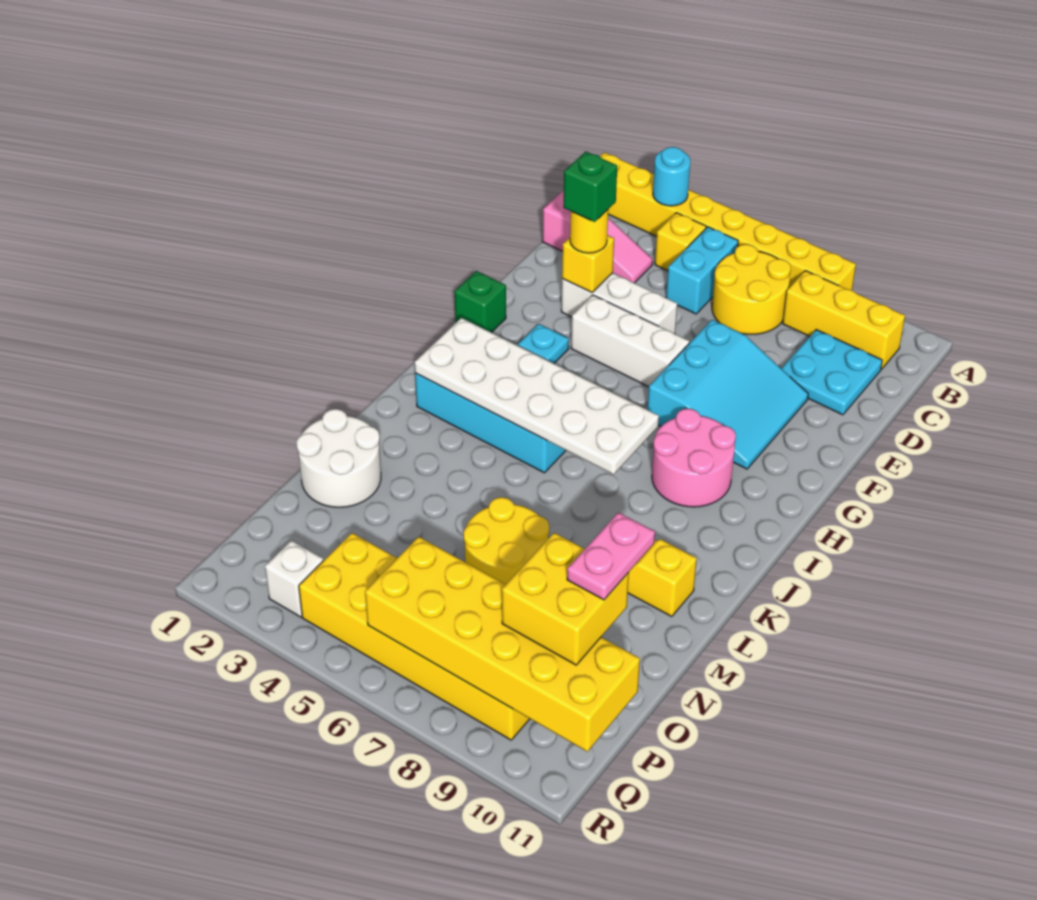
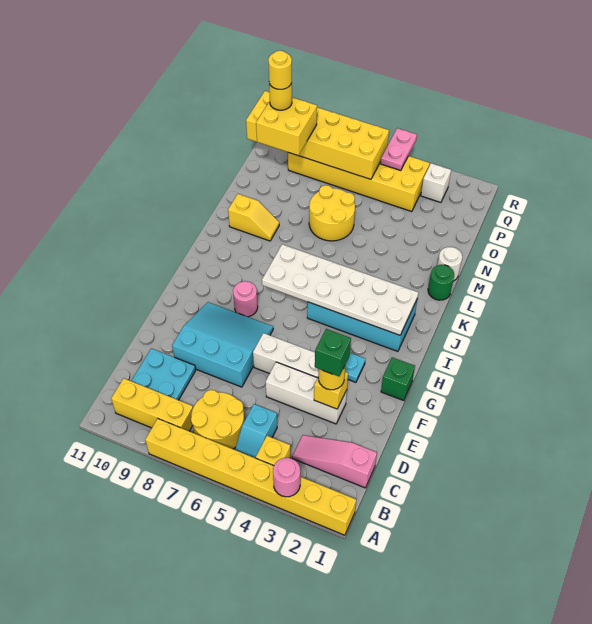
cyan round brick A3 level 2 -> pink round brick A3 level 2
cyan brick B5:C5 level 1 -> cyan slope B5:C5 level 1 top C
cyan slope E7:G9 level 1 top 7 -> cyan slope E7:G9 level 1 top E
pink round brick H8:I9 level 1 -> pink round brick H8 level 1
none -> green round brick L1 level 1
white round brick M1:N2 level 1 -> white round brick M1 level 1
pink plate N10:O10 level 4 -> pink plate Q5:R5 level 2
none -> yellow round brick P10 level 4
none -> yellow round brick P10 level 5

